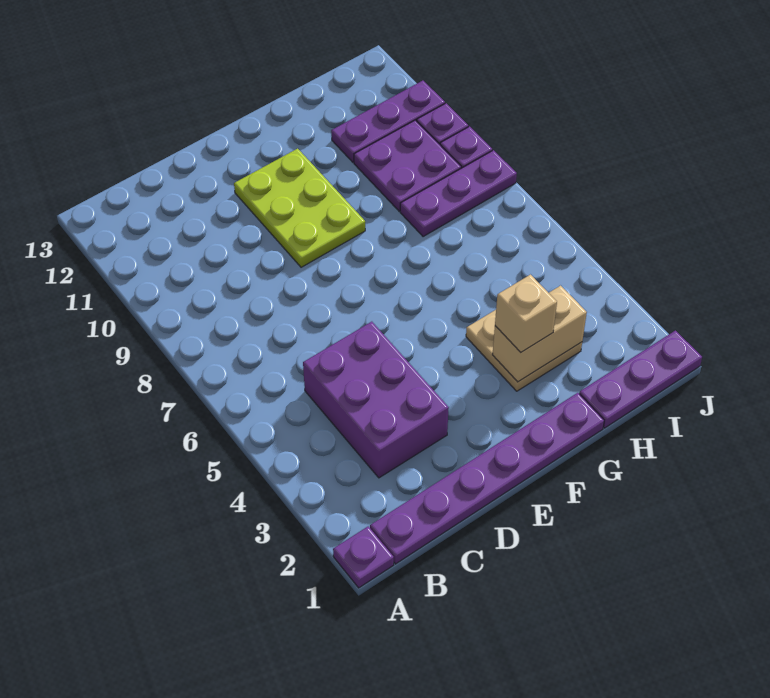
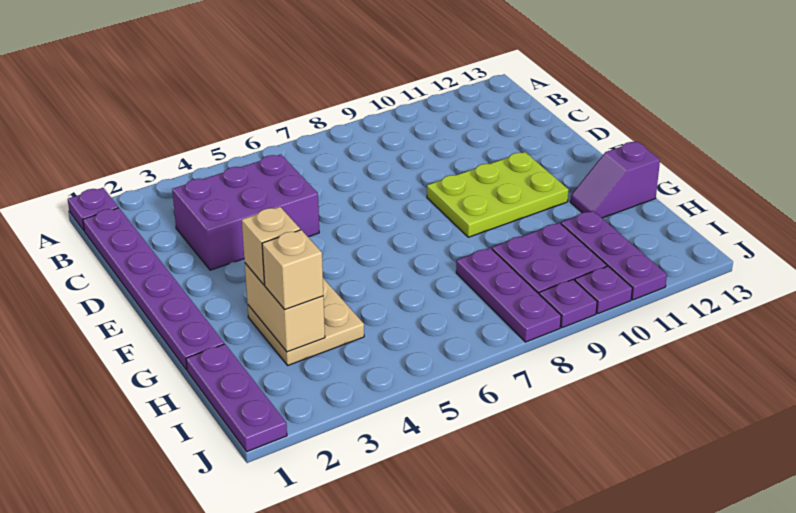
none -> purple slope G12:G13 level 1 top 13
none -> tan brick H3 level 3

